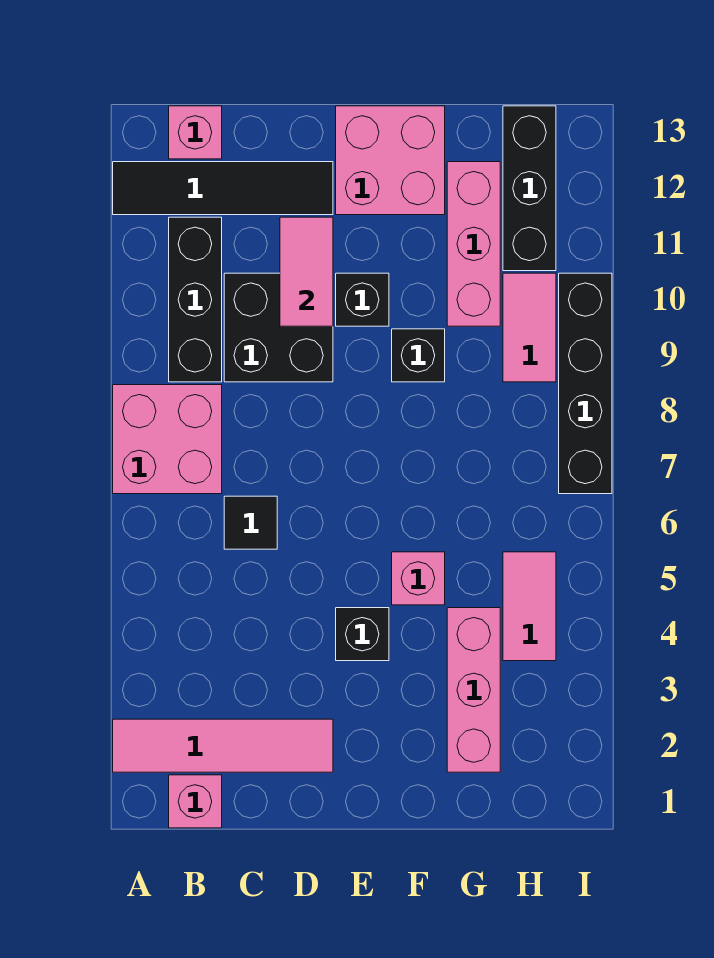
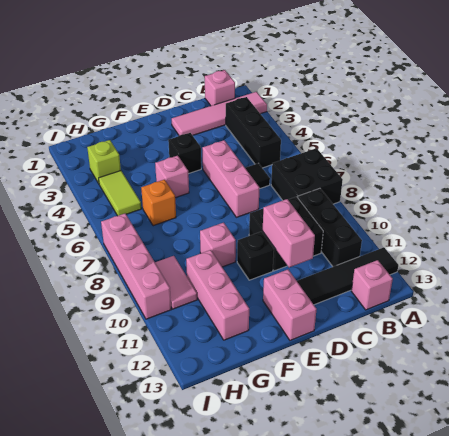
pink brick A7:B8 level 1 -> black brick A7:B8 level 1
pink tile D10:D11 level 2 -> pink brick D10:D11 level 2
pink brick E12:F13 level 1 -> pink brick E12:E13 level 1
black brick F9 level 1 -> pink brick F9 level 1
pink brick G2:G4 level 1 -> pink brick D5:D7 level 1
none -> orange brick G6 level 1
none -> lime brick H3 level 1
pink tile H4:H5 level 1 -> lime tile H4:H5 level 1
black brick H11:H13 level 1 -> black brick B3:B5 level 1
black brick I7:I10 level 1 -> pink brick I7:I10 level 1

